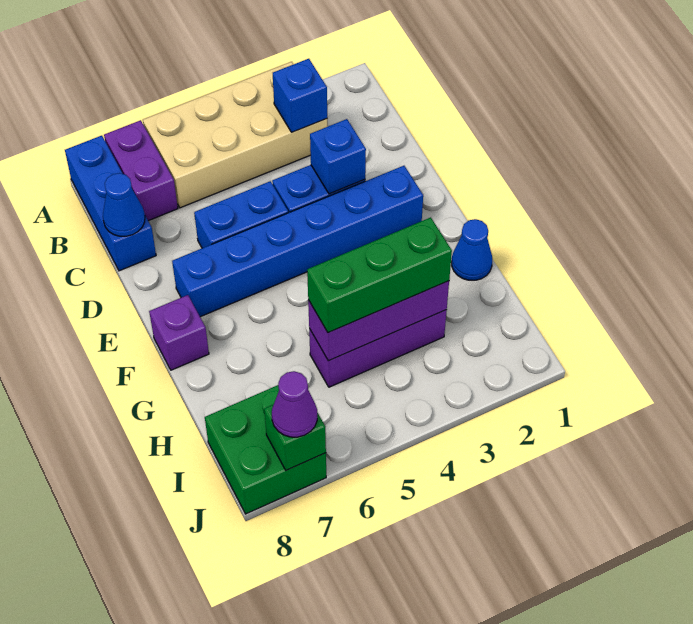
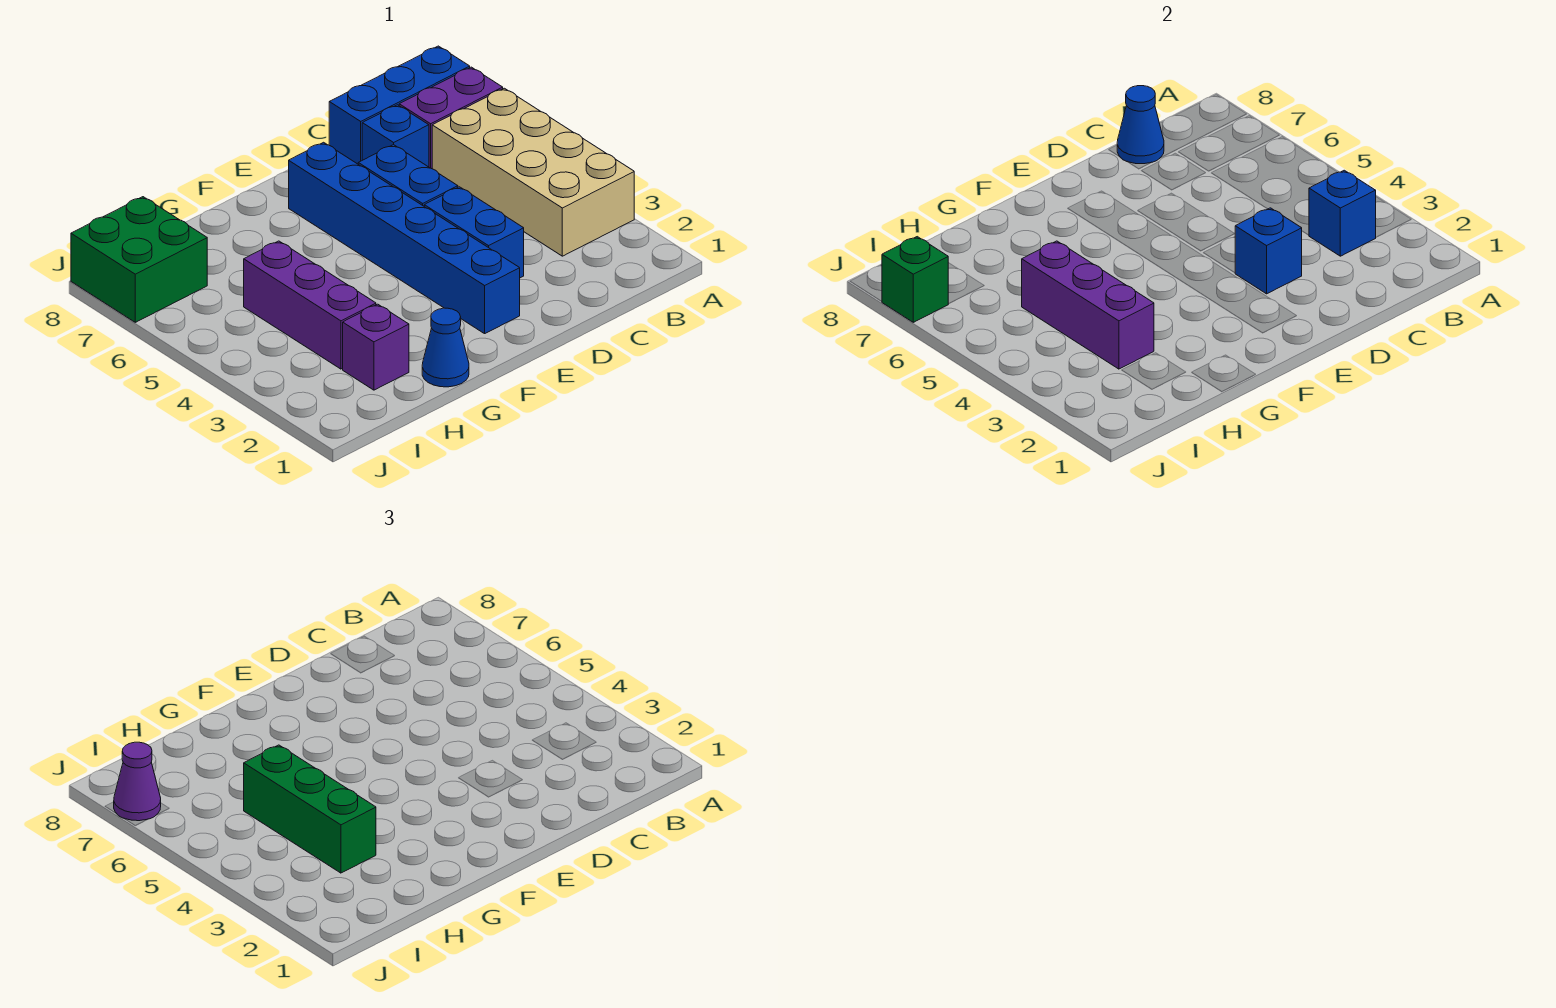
none -> blue brick C7 level 1
purple brick F8 level 1 -> purple brick H2 level 1

